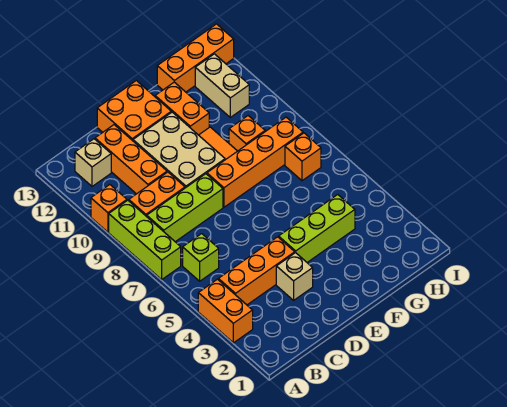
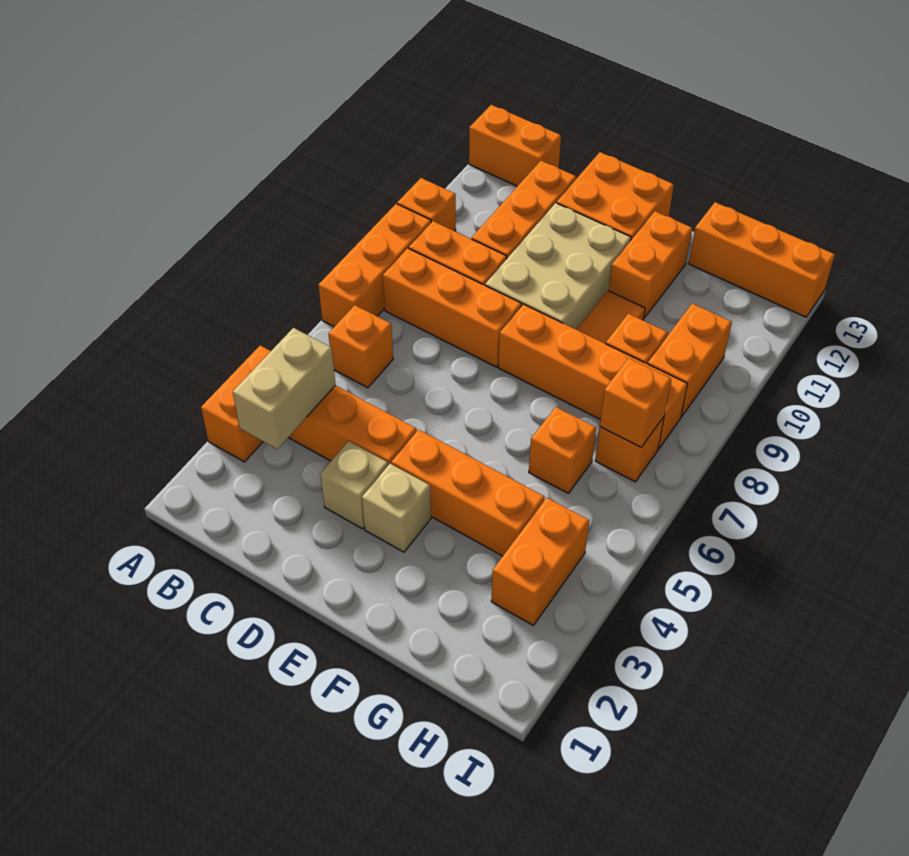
lime brick A7:A9 level 1 -> orange brick A7:A9 level 1
none -> orange brick A13:B13 level 1
lime brick B6 level 1 -> orange brick B6 level 1
lime brick B8:D8 level 1 -> orange brick B8:D8 level 1
tan brick B12 level 1 -> tan brick E3 level 1
lime brick E4:G4 level 1 -> orange brick E4:G4 level 1
none -> orange brick G6 level 1
none -> orange brick H3:H4 level 1
none -> orange brick H7 level 2
none -> orange brick H9:H10 level 1
tan brick H11:H12 level 1 -> tan brick B3:B4 level 2

